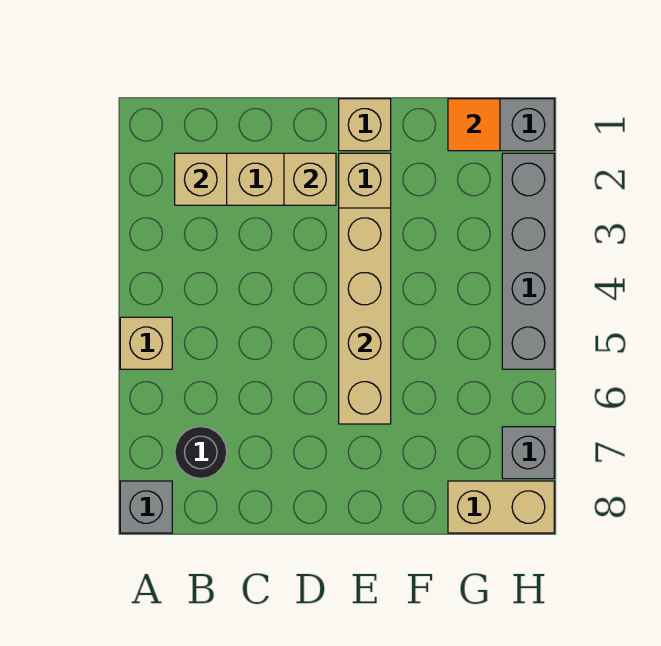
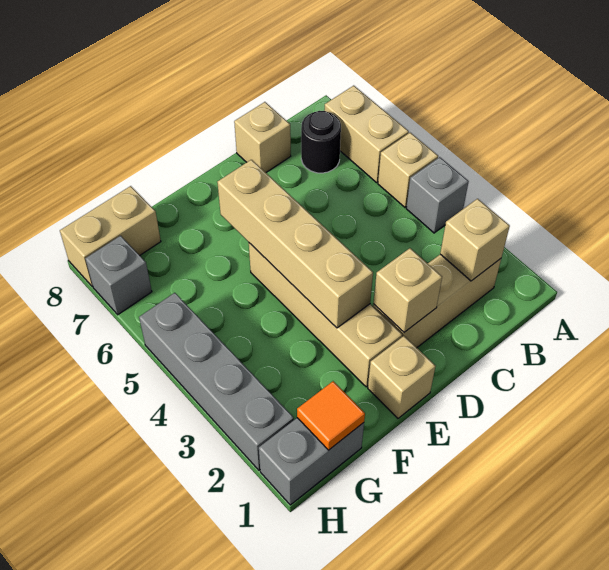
none -> tan brick A6:A7 level 1
grey brick A8 level 1 -> grey brick A4 level 1
none -> tan brick C8 level 1

